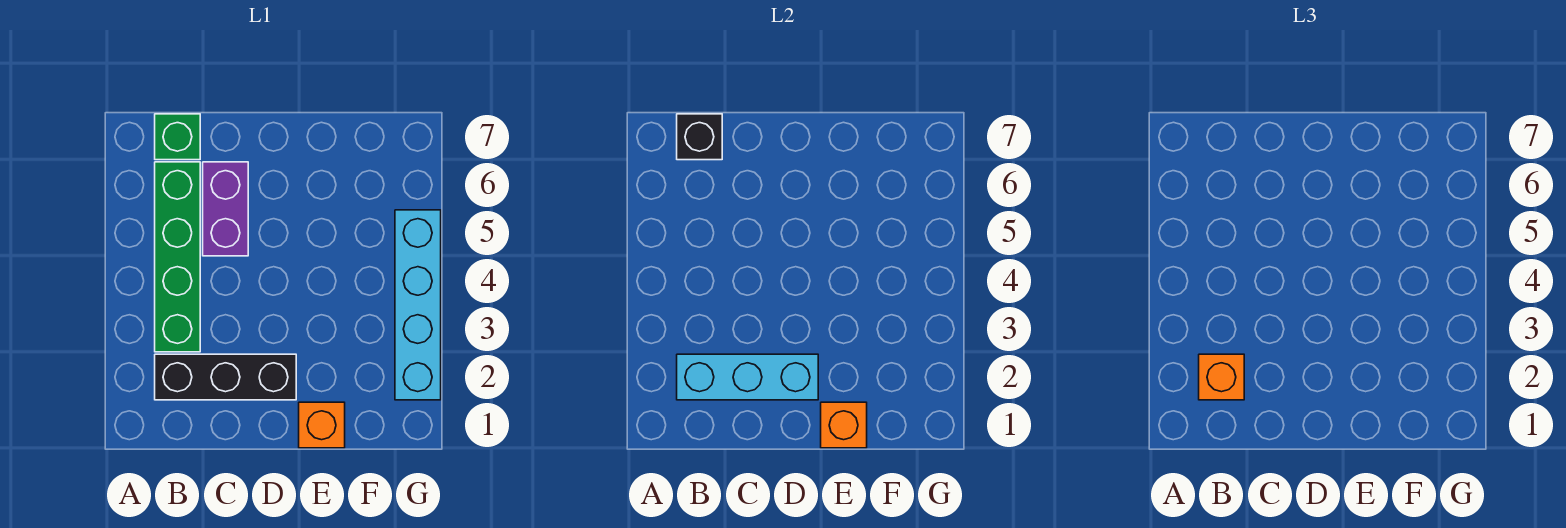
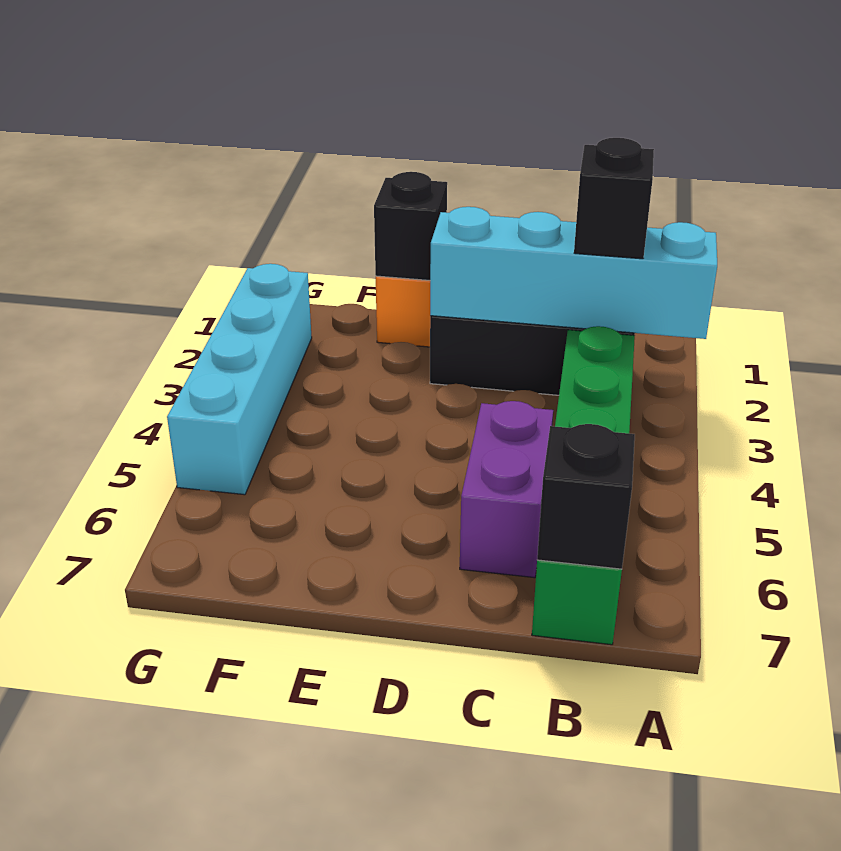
cyan brick B2:D2 level 2 -> cyan brick A2:D2 level 2
orange brick B2 level 3 -> black brick B2 level 3
orange brick E1 level 2 -> black brick E1 level 2

